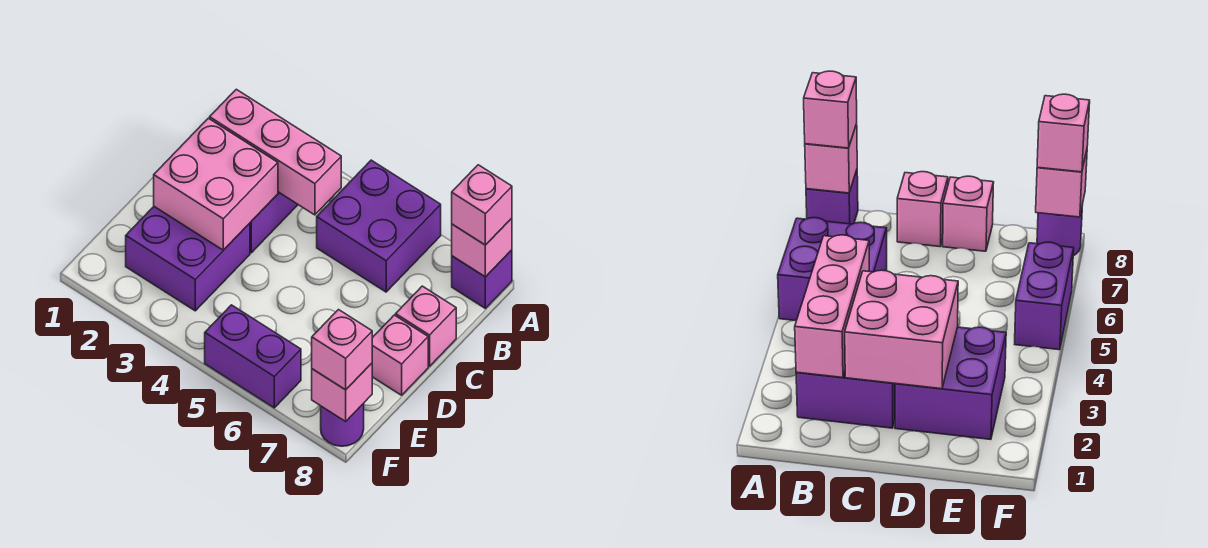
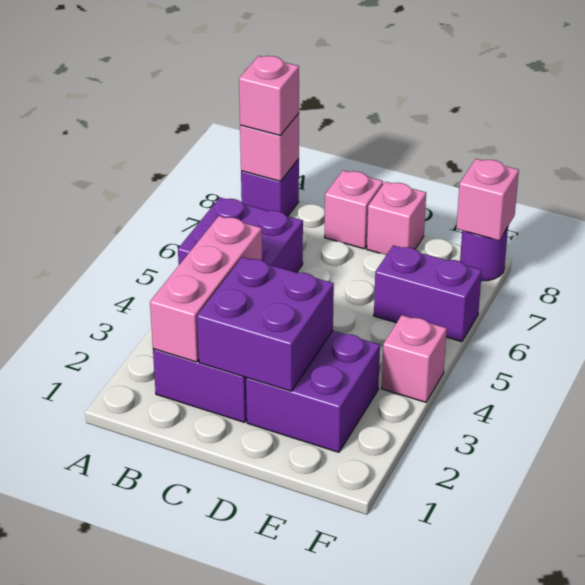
pink brick C2:D3 level 2 -> purple brick C2:D3 level 2
purple brick F5:F6 level 1 -> purple brick E6:F6 level 1
pink brick F8 level 3 -> pink brick F4 level 1

